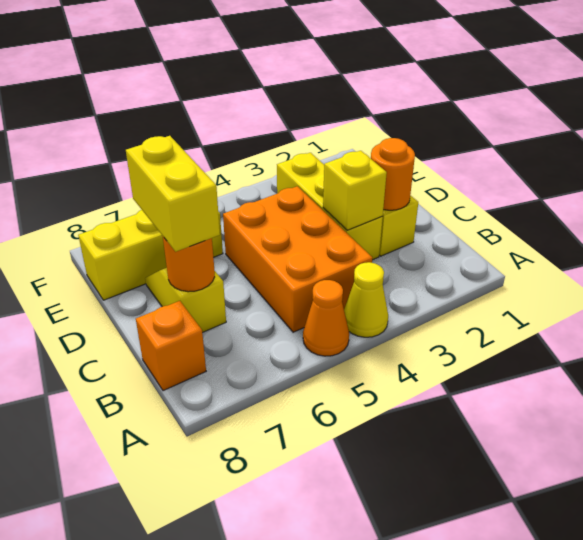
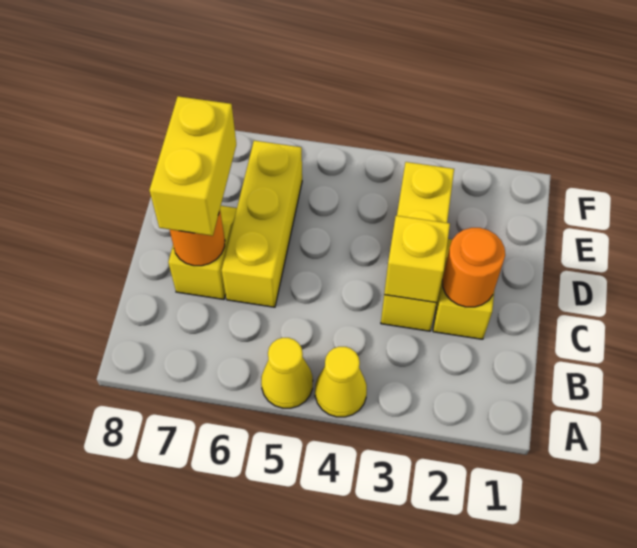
orange cone A5 level 1 -> yellow cone A5 level 1
orange brick B4:D5 level 1 -> none
orange brick B8 level 1 -> none
yellow brick E6:E8 level 1 -> yellow brick C6:E6 level 1

